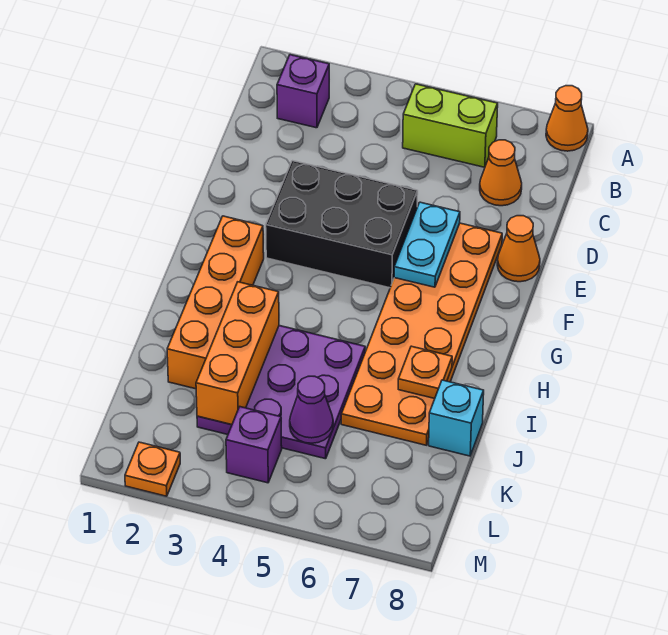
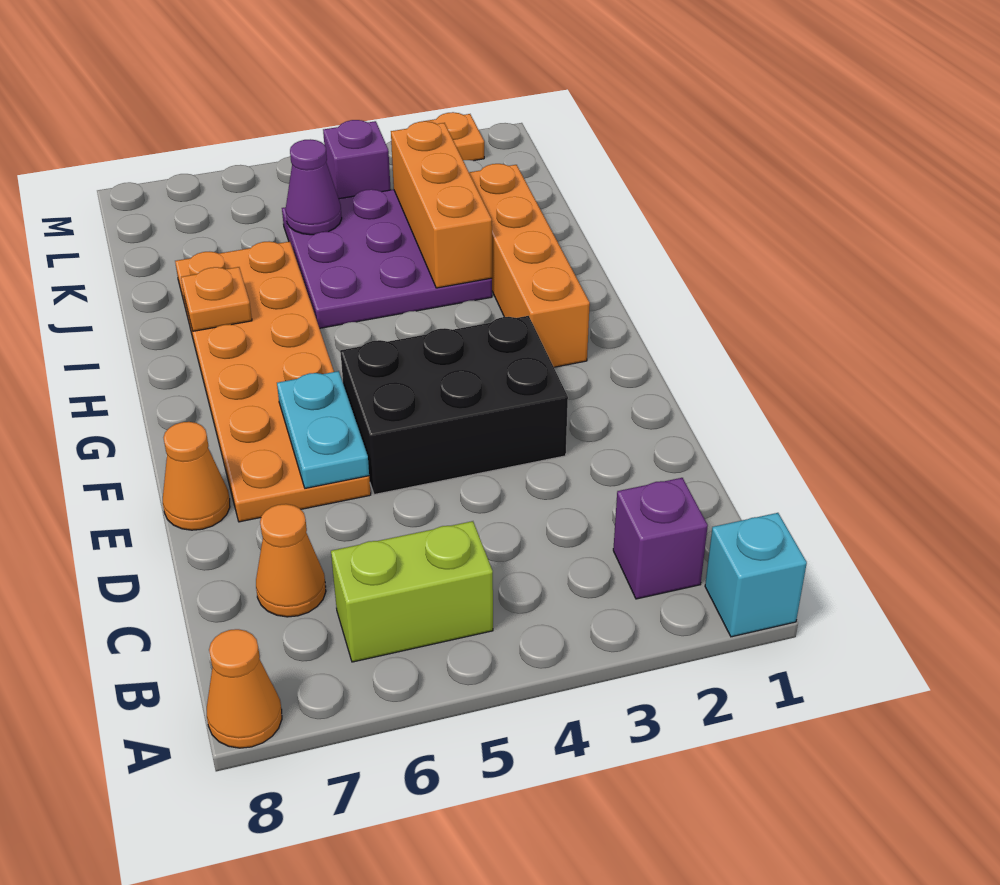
cyan brick J8 level 1 -> cyan brick A1 level 1

